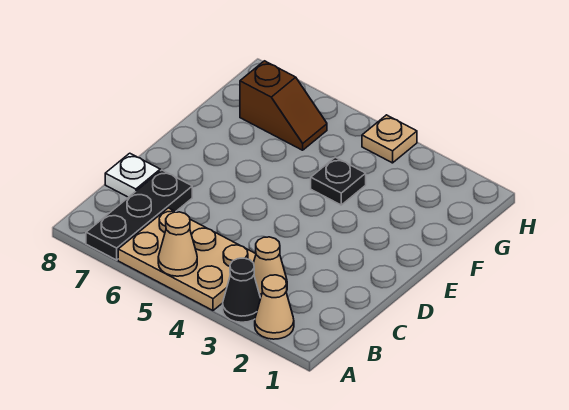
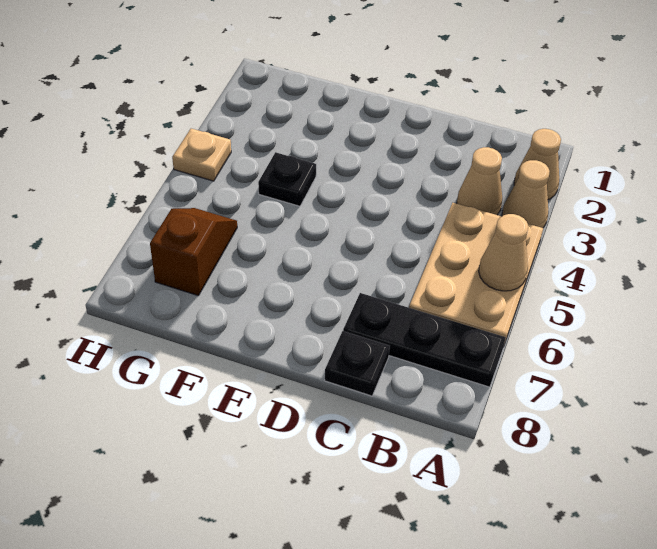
black cone A3 level 1 -> tan cone A3 level 1
white plate C8 level 1 -> black plate C8 level 1

